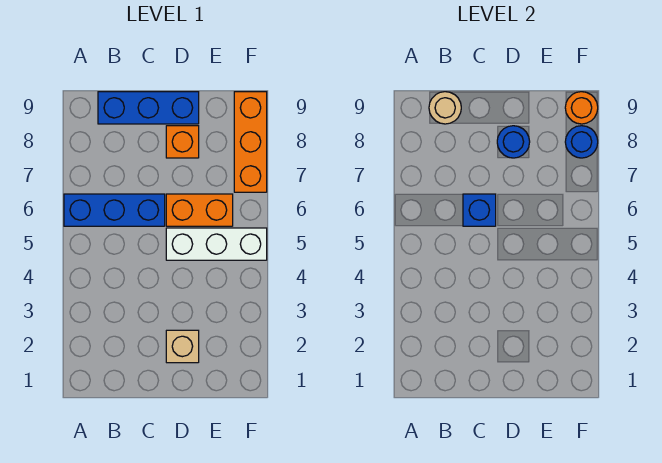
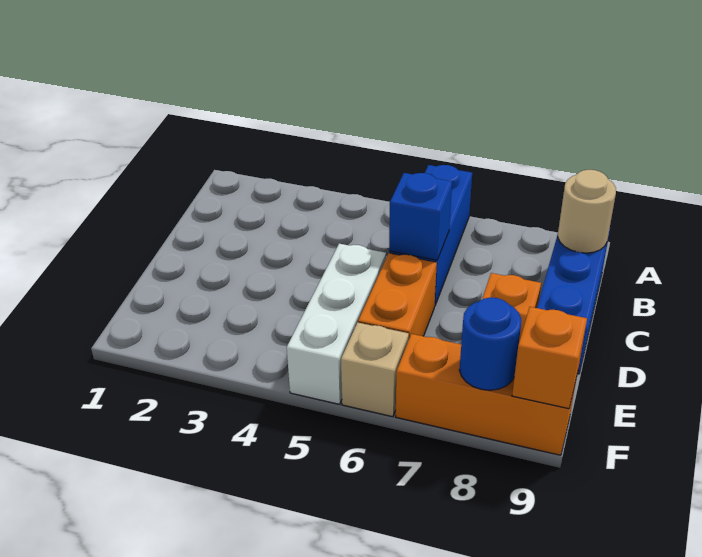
tan brick D2 level 1 -> tan brick F6 level 1
blue round brick D8 level 2 -> none
orange round brick F9 level 2 -> orange brick F9 level 2

